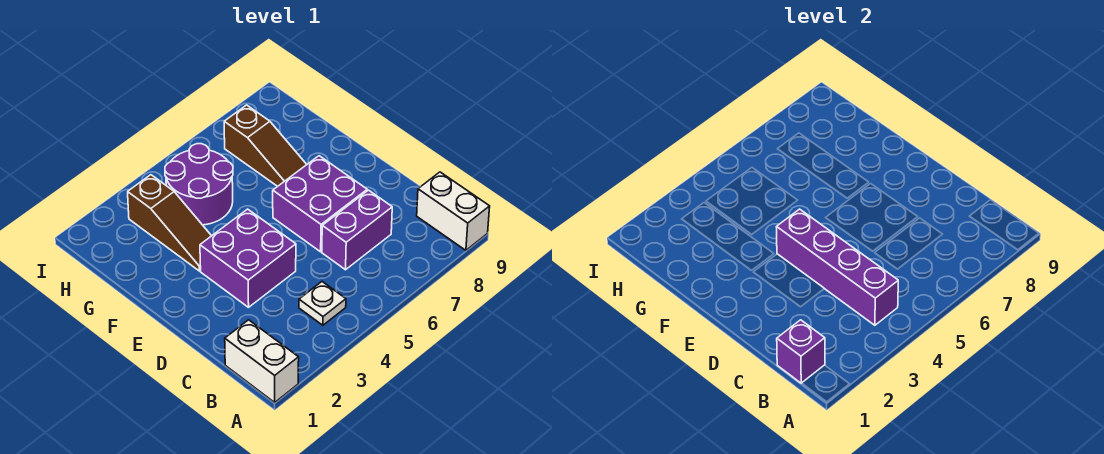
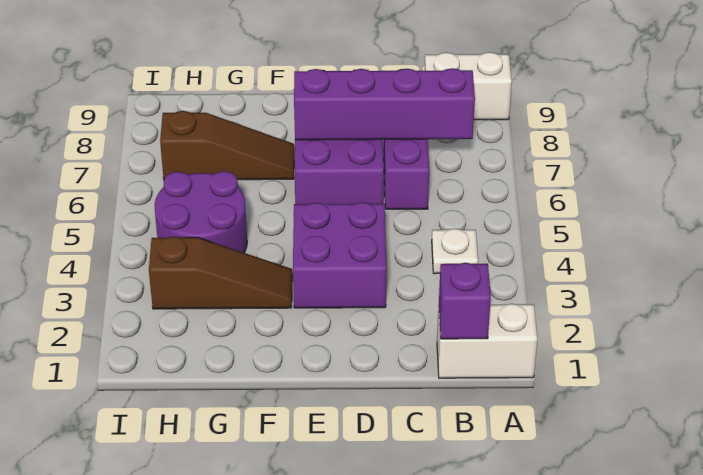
purple brick B4:E4 level 2 -> purple brick B7:E7 level 2

